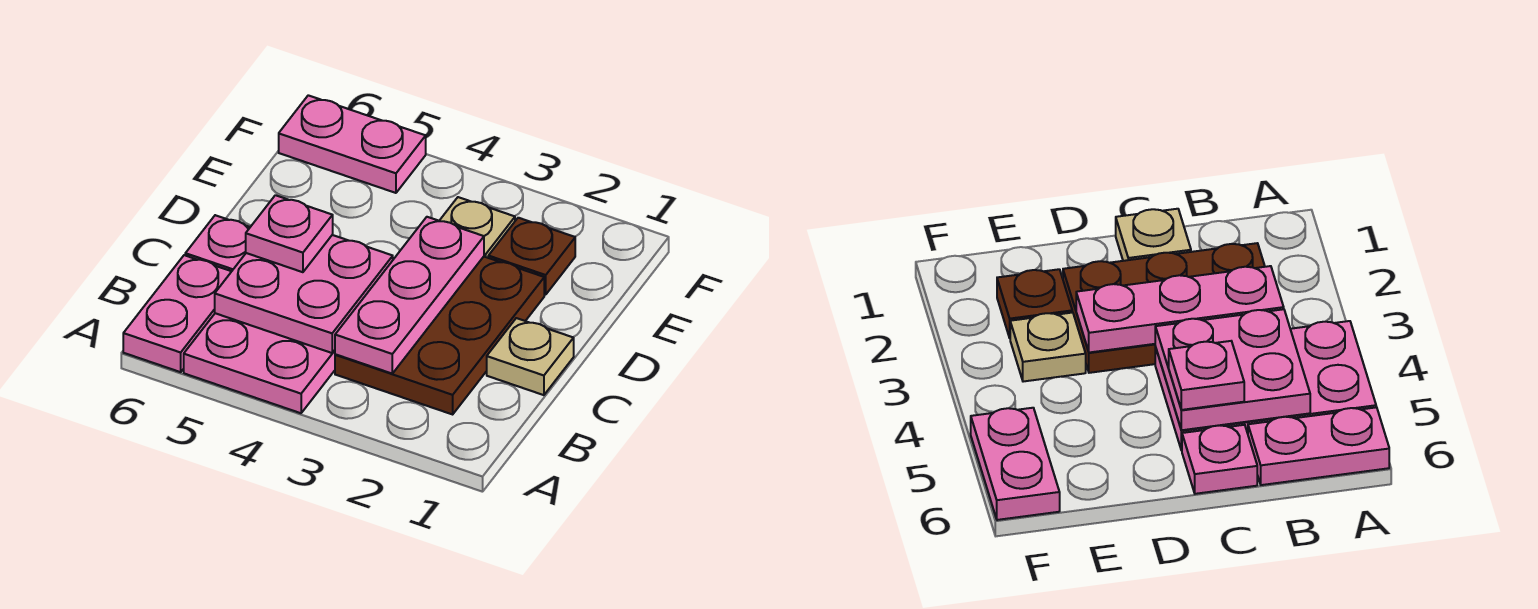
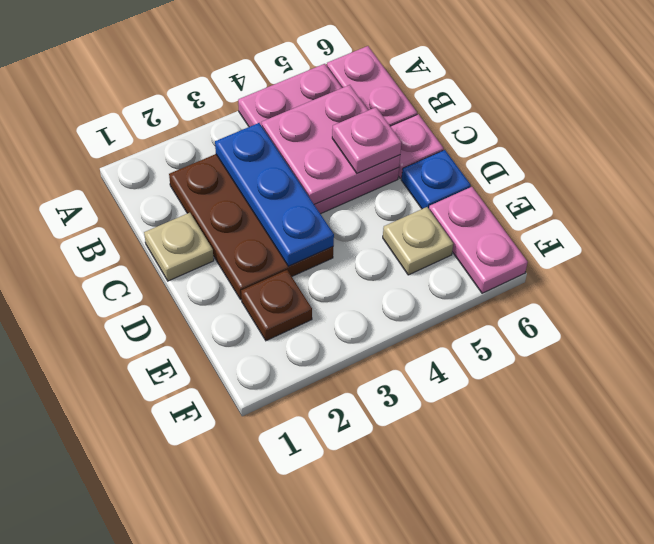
pink plate B3:D3 level 2 -> blue plate B3:D3 level 2
none -> blue plate D6 level 1
tan plate E3 level 1 -> tan plate E5 level 1
pink plate F5:F6 level 1 -> pink plate E6:F6 level 1

